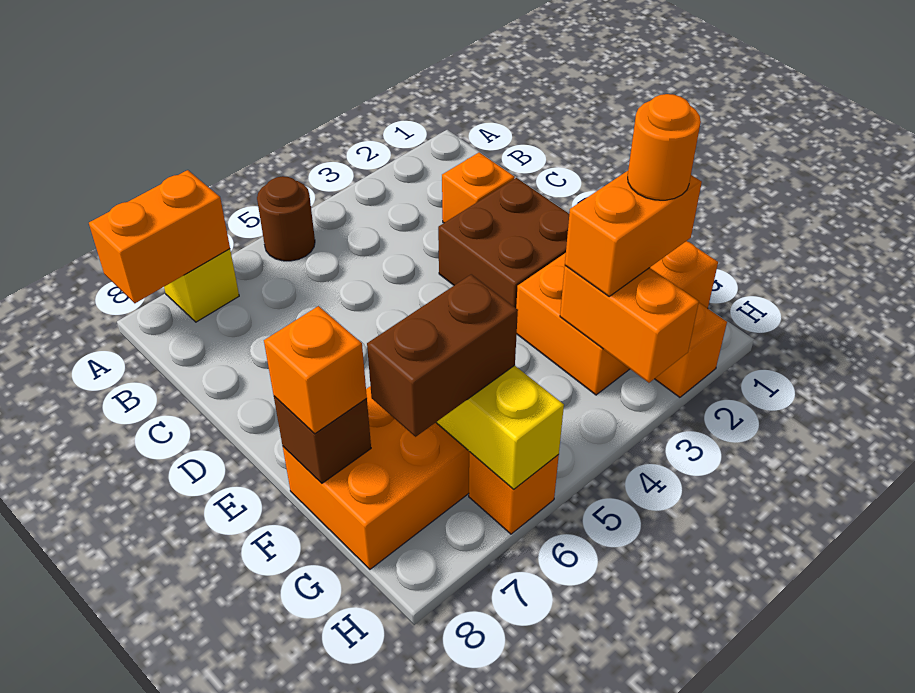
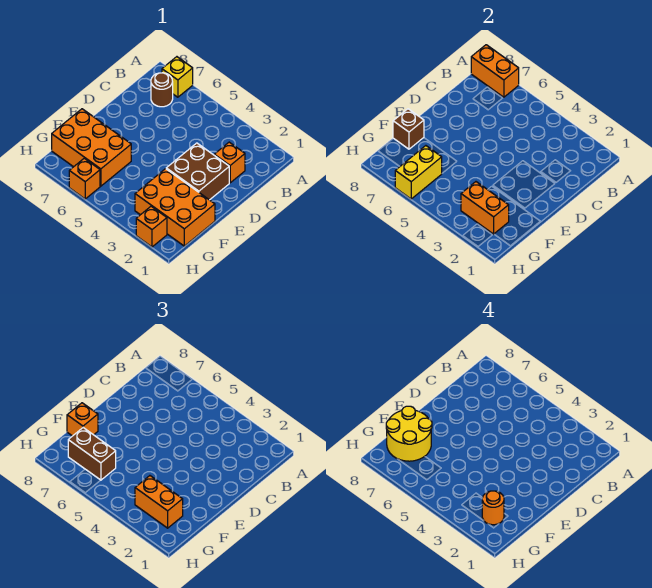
brown round brick A5 level 1 -> brown round brick B7 level 1
none -> yellow round brick F7:G8 level 4
orange brick G3:H3 level 2 -> orange brick G2:G3 level 2

